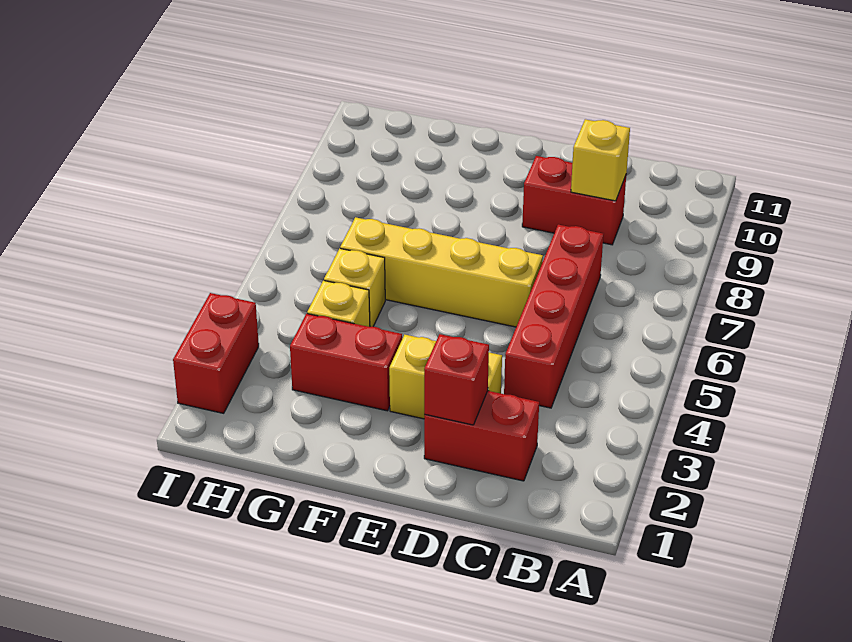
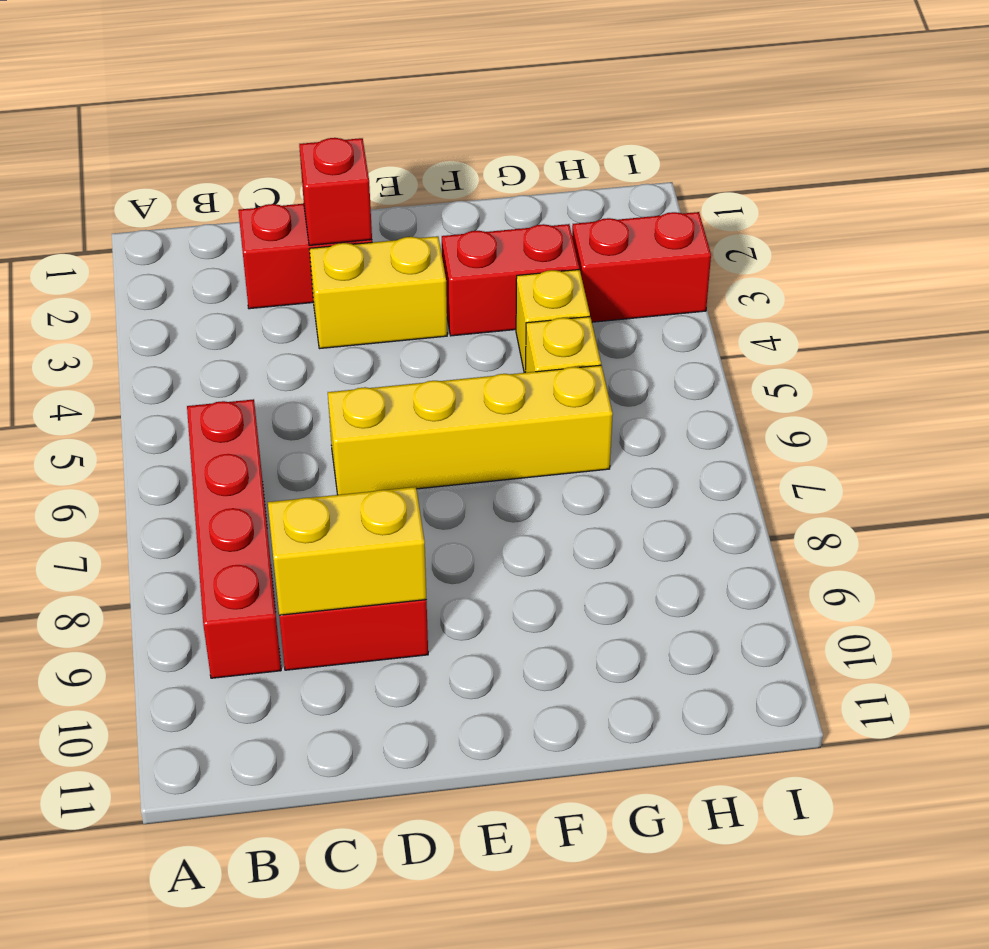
red brick C4:C7 level 1 -> red brick B6:B9 level 1
yellow brick C9 level 2 -> yellow brick C9:D9 level 2
red brick I2:I3 level 1 -> red brick H3:I3 level 1

